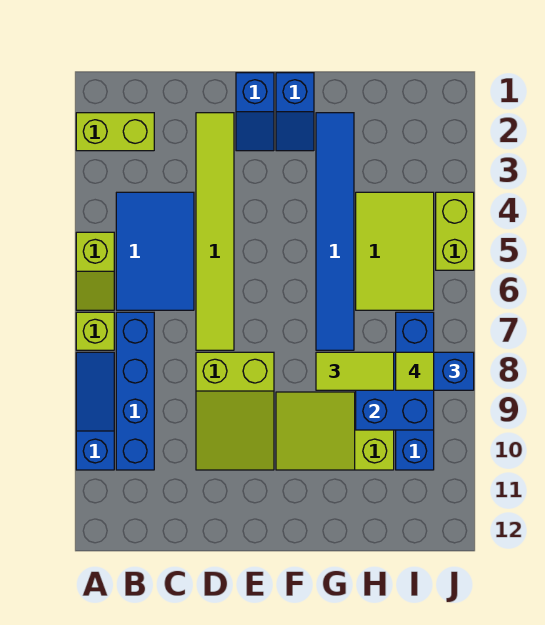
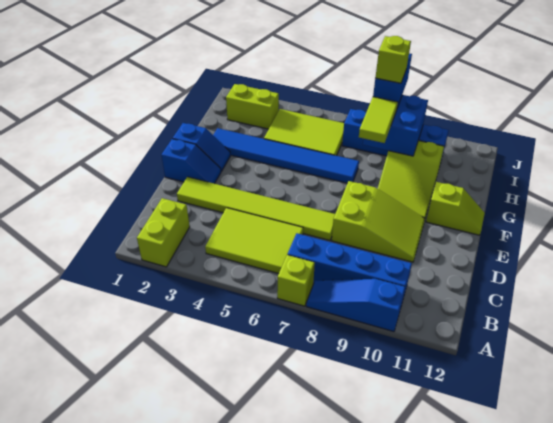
lime slope A5:A6 level 1 top 5 -> lime slope F11:F12 level 1 top 11
blue tile B4:C6 level 1 -> lime tile B4:C6 level 1
lime tile I8 level 4 -> lime brick I8 level 4
lime brick J4:J5 level 1 -> lime brick I2:I3 level 1

